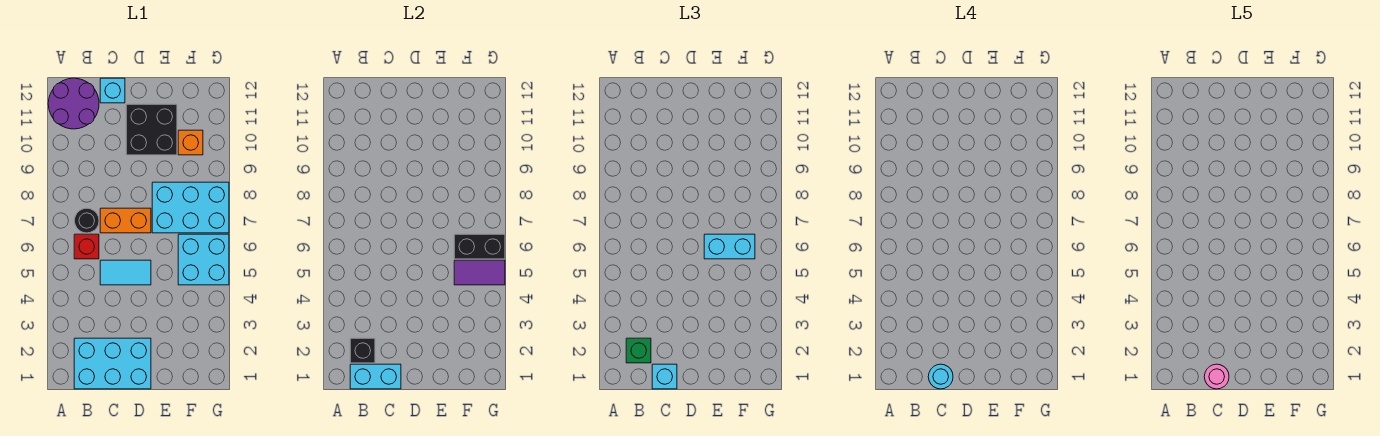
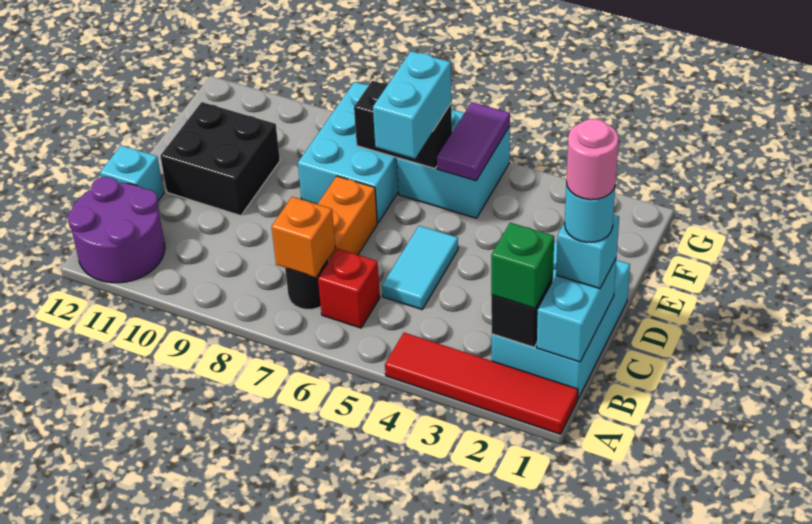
none -> red tile A1:A4 level 1
black brick F6:G6 level 2 -> black brick F6:F7 level 2
orange brick F10 level 1 -> orange brick B7 level 2

